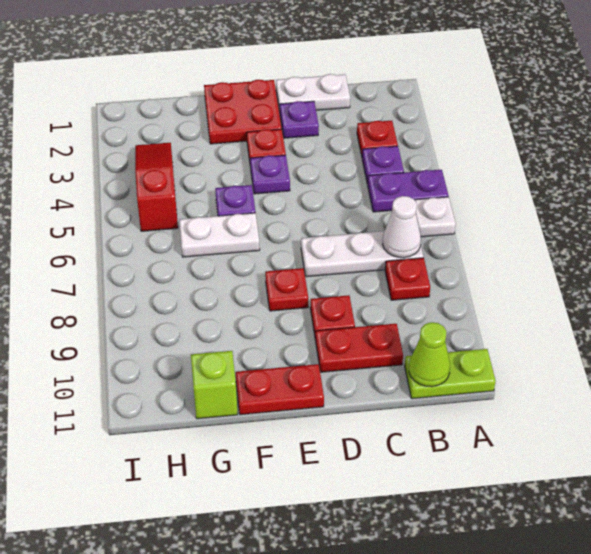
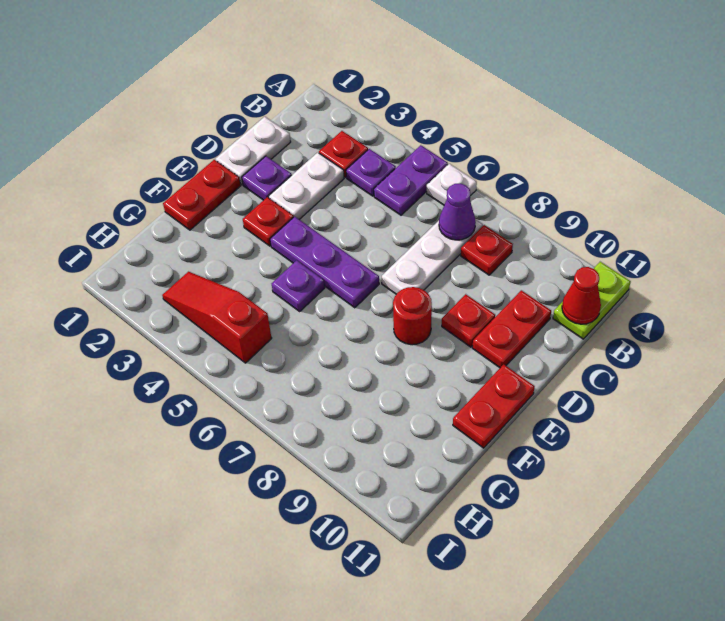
white cone B7 level 2 -> purple cone B7 level 2
lime cone B11 level 2 -> red cone B11 level 2
red plate E1:F2 level 1 -> red plate E1:F1 level 1
purple plate E4 level 1 -> purple plate E4:E6 level 1
red plate E8 level 1 -> red round brick E8 level 1
white plate F6:G6 level 1 -> white plate C3:D3 level 1
lime brick G11 level 1 -> none

